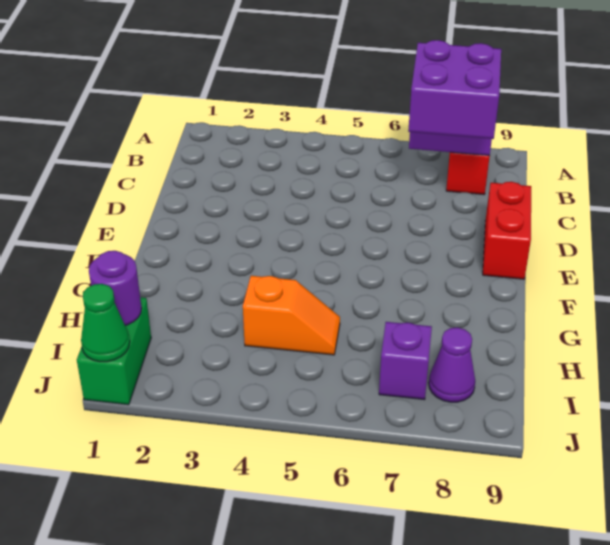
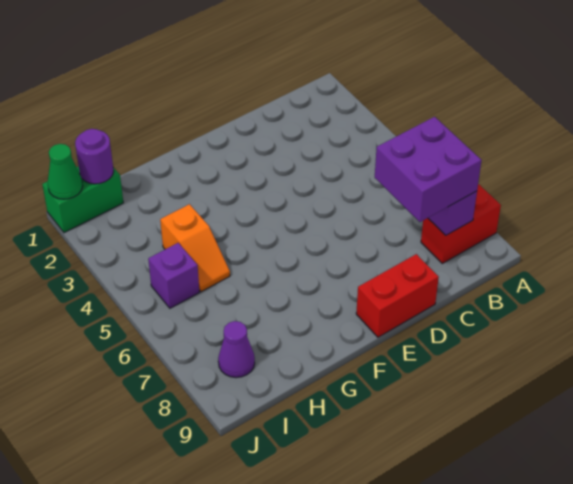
purple brick I7 level 1 -> purple brick I5 level 1

